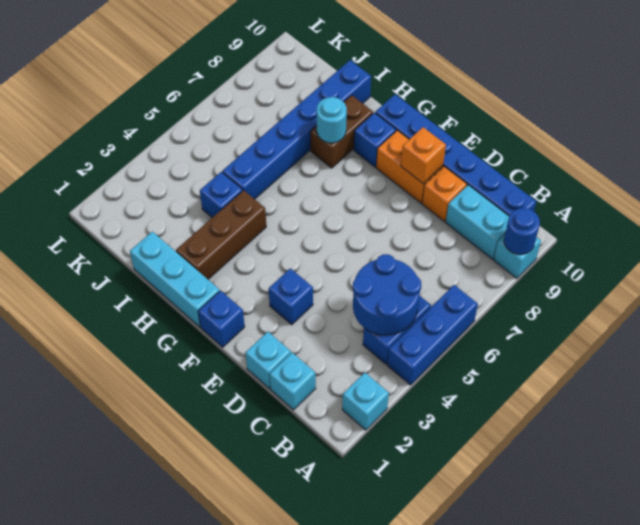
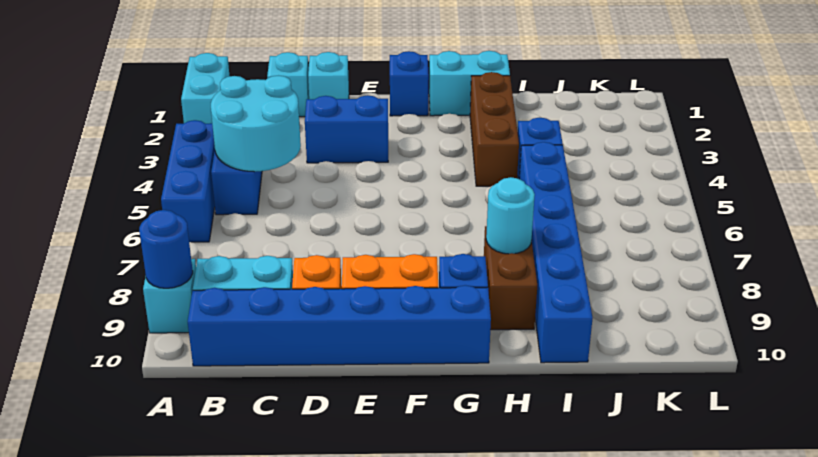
cyan brick A2 level 1 -> cyan brick A1:A2 level 1
blue round brick B4:C5 level 2 -> cyan round brick B4:C5 level 2
blue brick E3 level 1 -> blue brick D3:E3 level 1
orange brick E9 level 2 -> none
cyan brick G1:I1 level 1 -> cyan brick G1:H1 level 1

